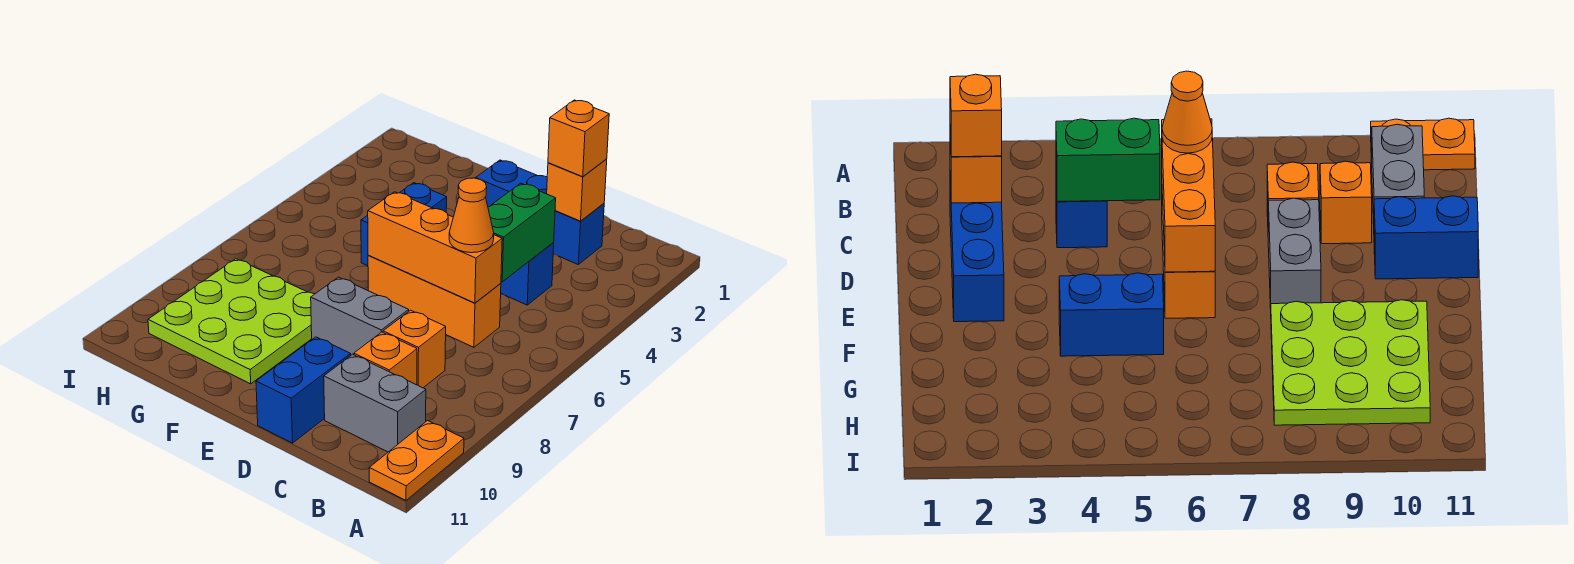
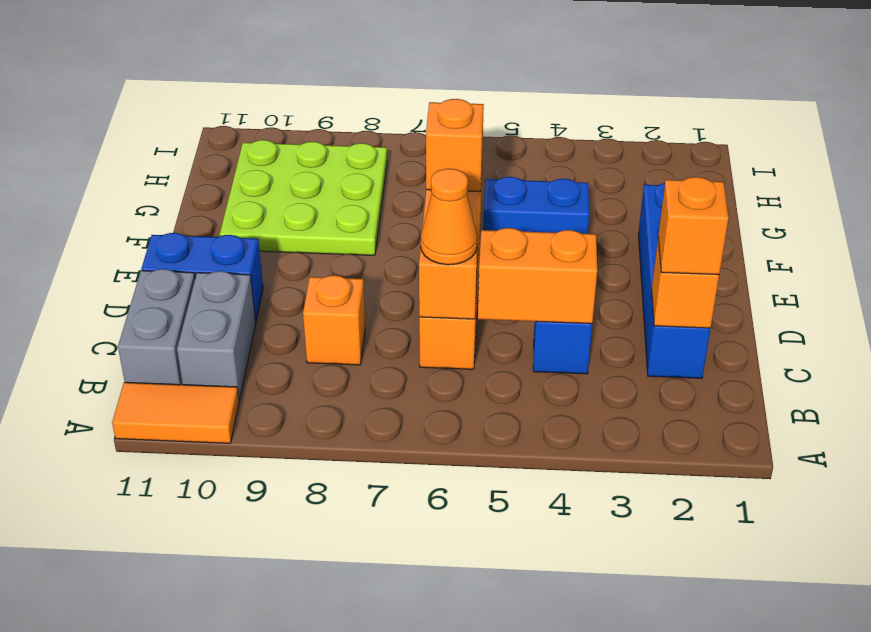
orange plate A10:A11 level 1 -> orange tile A10:A11 level 1
blue brick C2:E2 level 1 -> blue brick C2:F2 level 1
green brick C4:C5 level 2 -> orange brick C4:C5 level 2
orange brick C9 level 1 -> orange brick E6 level 3
grey brick D8:E8 level 1 -> grey brick B11:C11 level 1

